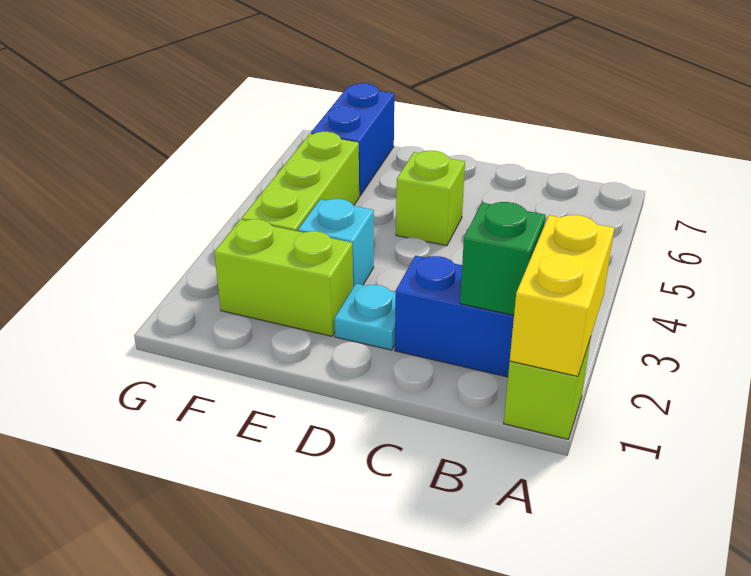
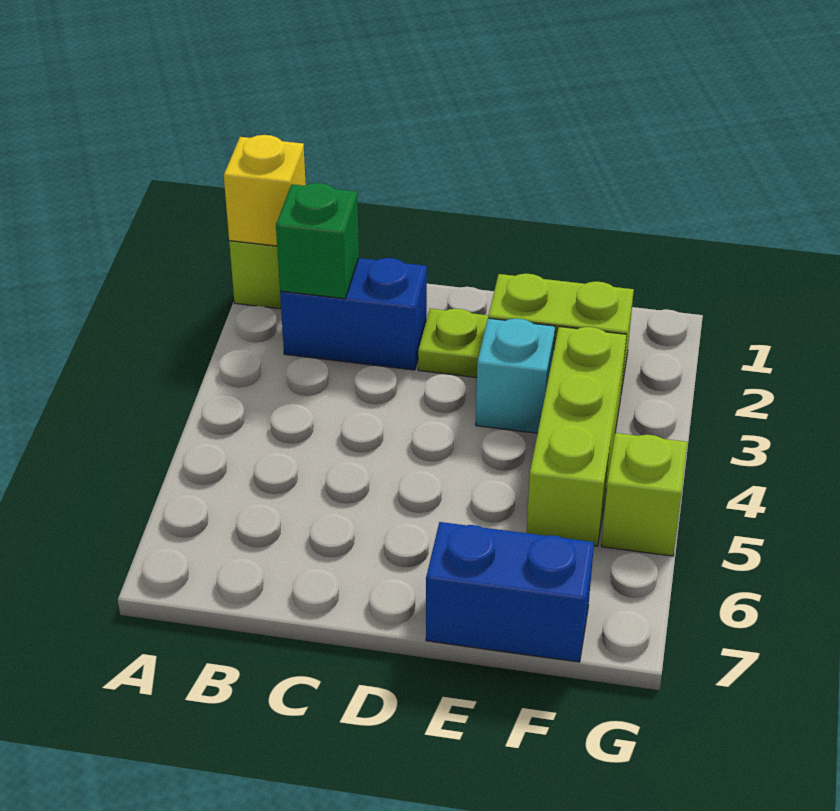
yellow brick A1:A2 level 2 -> yellow brick A1 level 2
cyan plate D2 level 1 -> lime plate D2 level 1
lime brick D5 level 1 -> lime brick G5 level 1
blue brick F6:F7 level 1 -> blue brick E7:F7 level 1

